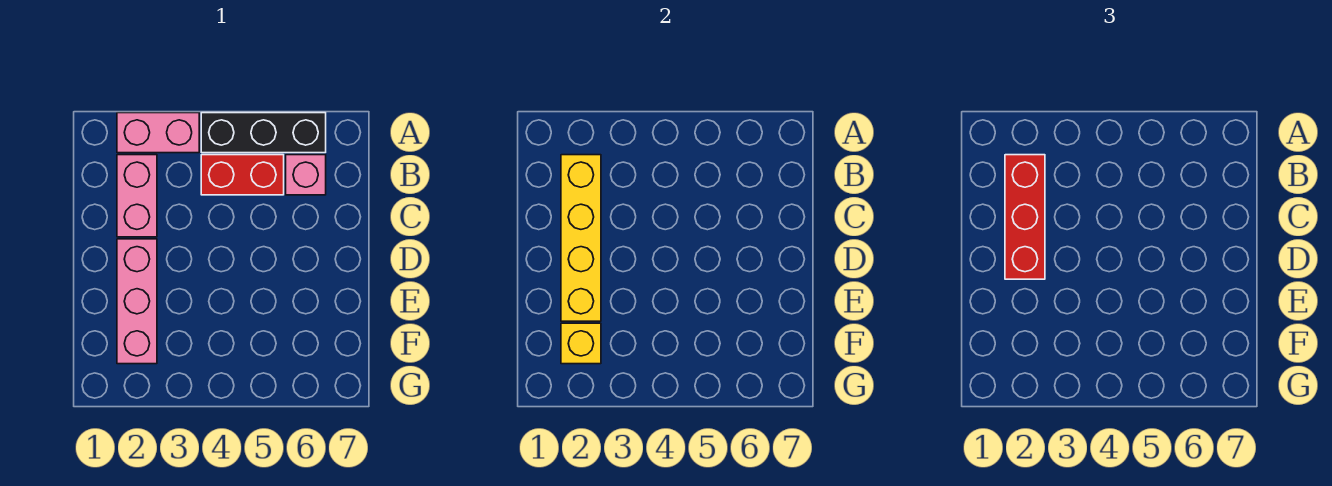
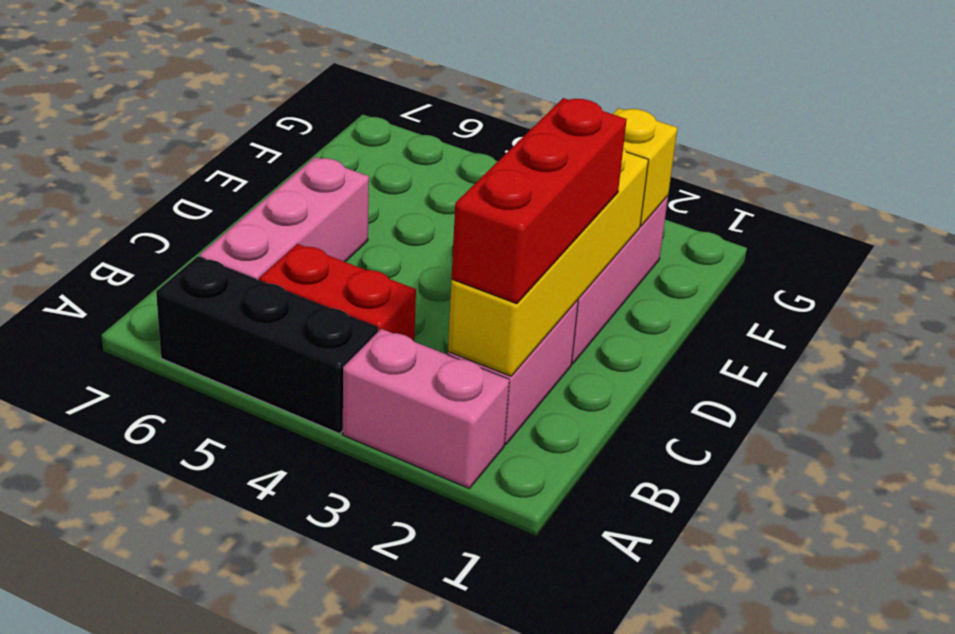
pink brick B6 level 1 -> pink brick B6:D6 level 1

